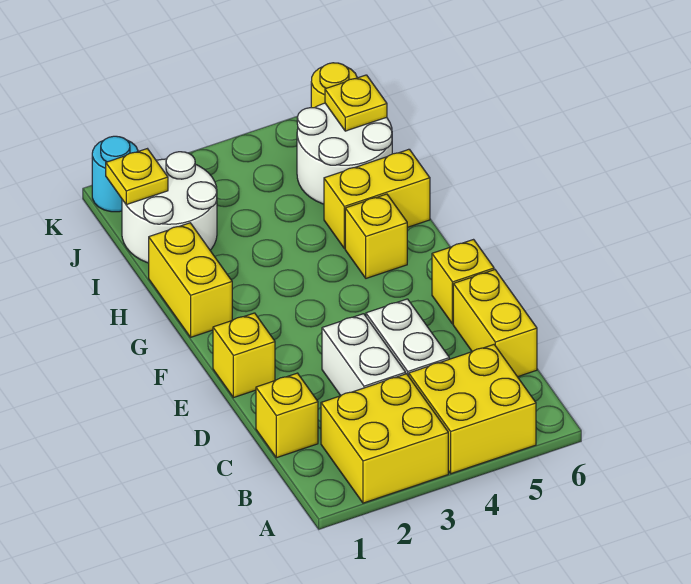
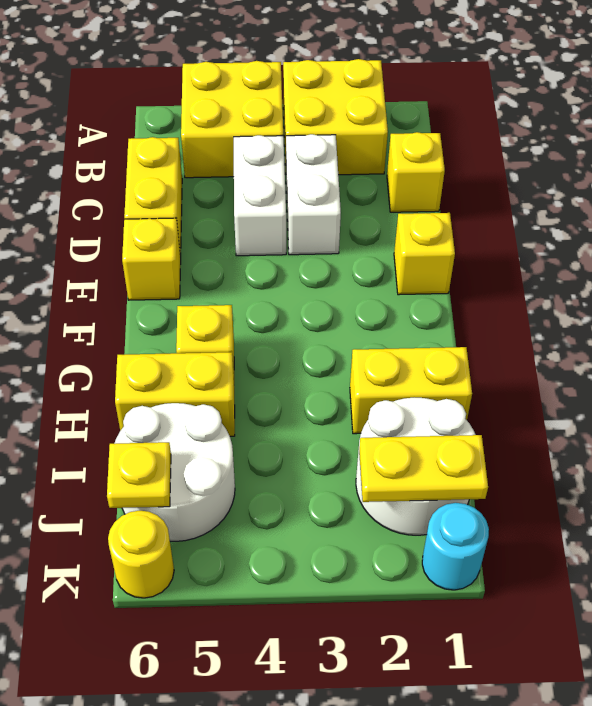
yellow brick G1:H1 level 1 -> yellow brick H1:H2 level 1
yellow plate J1 level 2 -> yellow plate J1:J2 level 2

